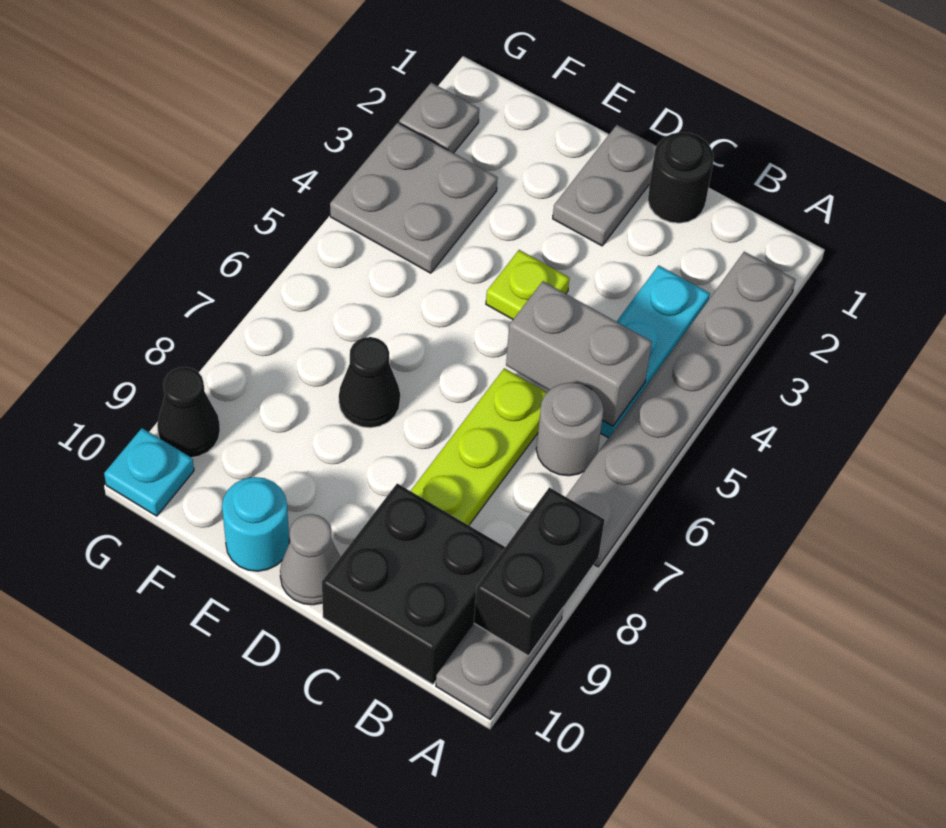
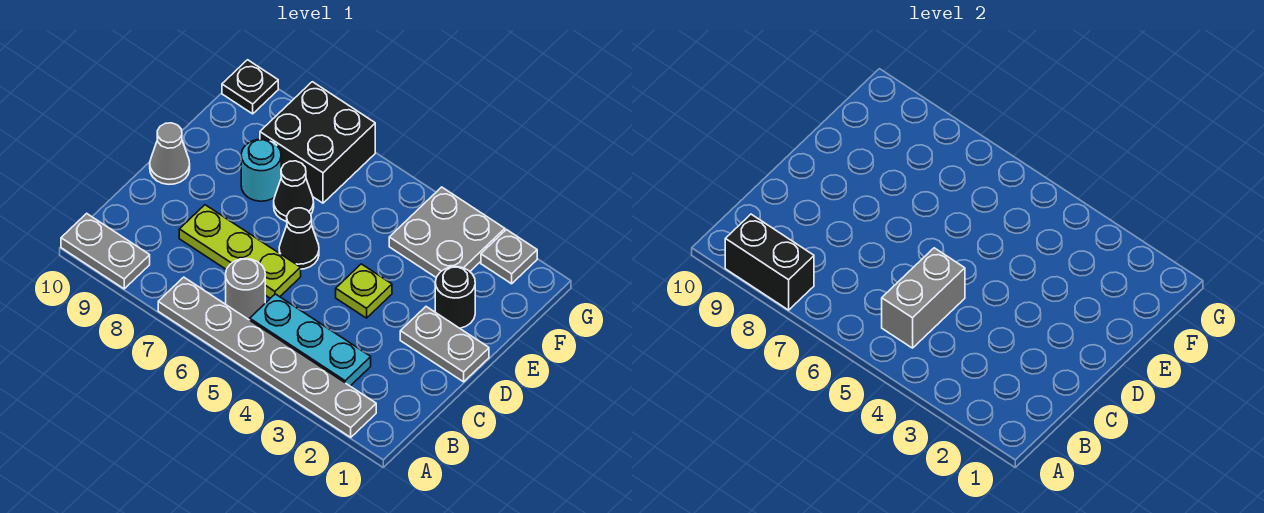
black brick B9:C10 level 1 -> black brick F7:G8 level 1
black round brick C1 level 1 -> black round brick E2 level 1
cyan round brick E10 level 1 -> cyan round brick E8 level 1
black cone G9 level 1 -> black cone D6 level 1
cyan plate G10 level 1 -> black plate G10 level 1

